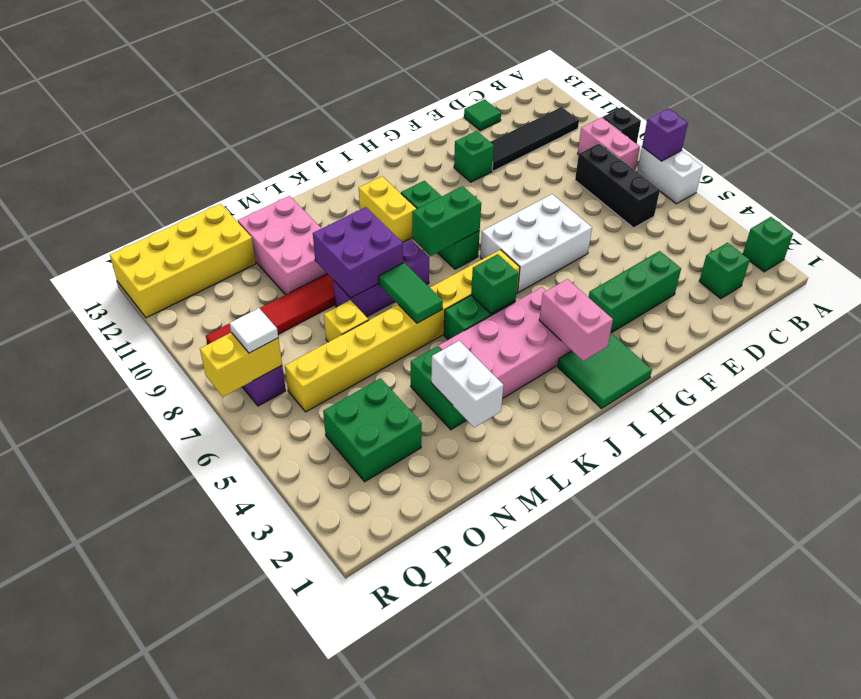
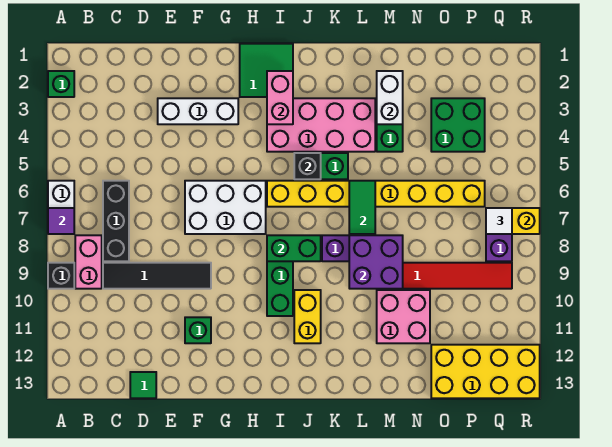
purple brick A7 level 2 -> purple tile A7 level 2
black tile B11:E11 level 1 -> black tile C9:F9 level 1
green brick C2 level 1 -> none
green brick E3:G3 level 1 -> white brick E3:G3 level 1
green brick J5 level 2 -> black brick J5 level 2
pink brick M10:N12 level 1 -> pink brick M10:N11 level 1
yellow brick N7 level 1 -> none

